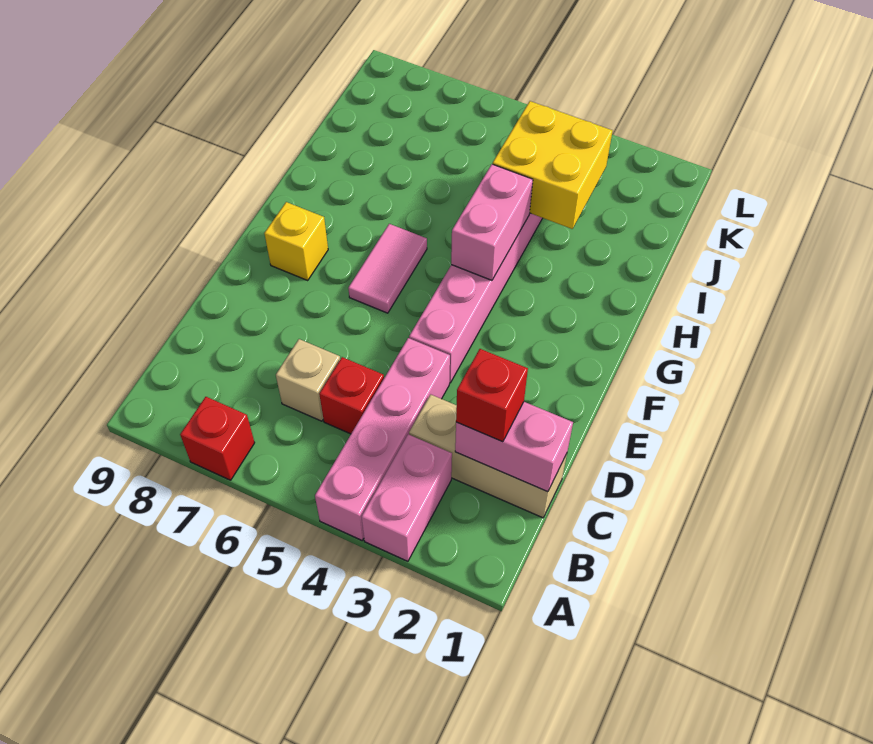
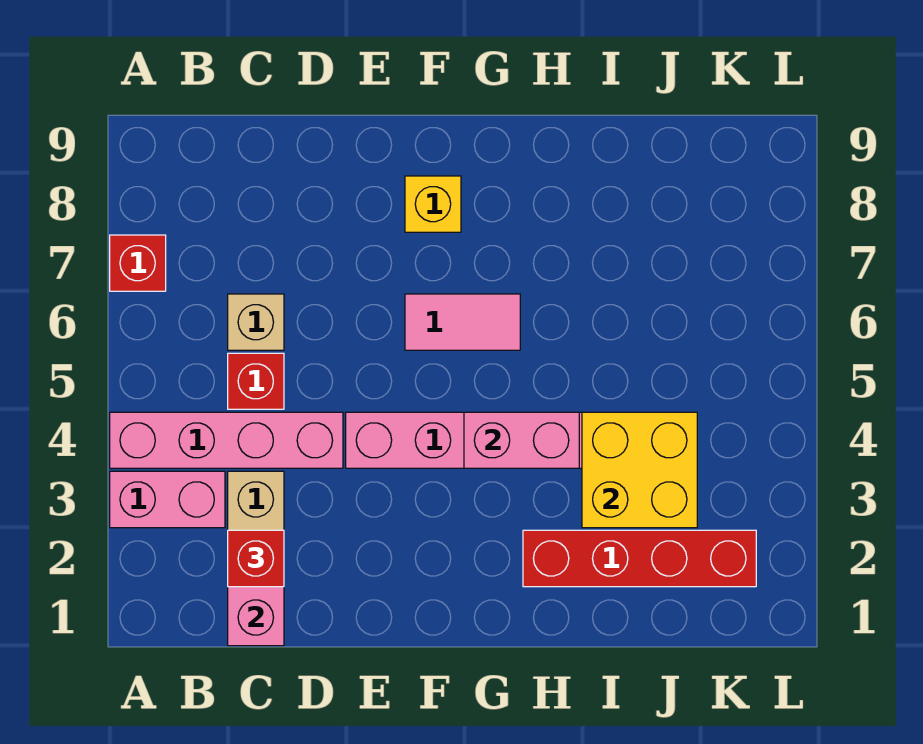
none -> red brick H2:K2 level 1

